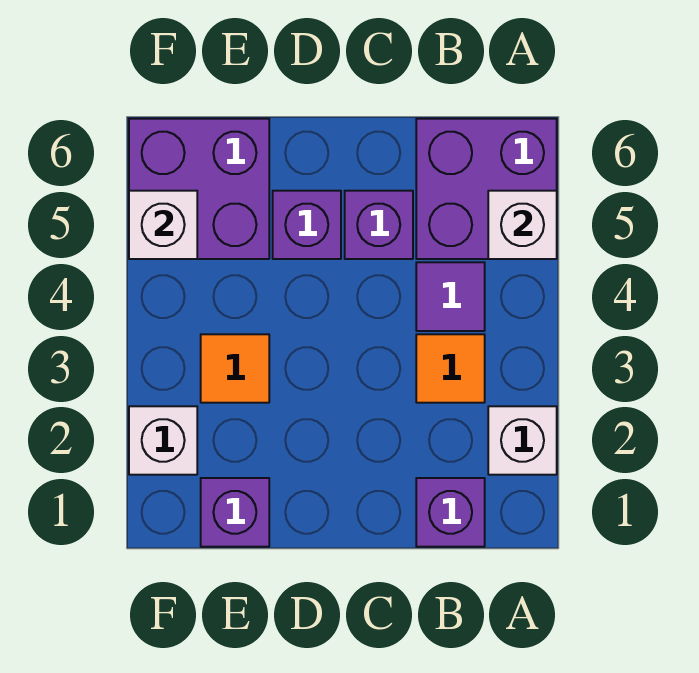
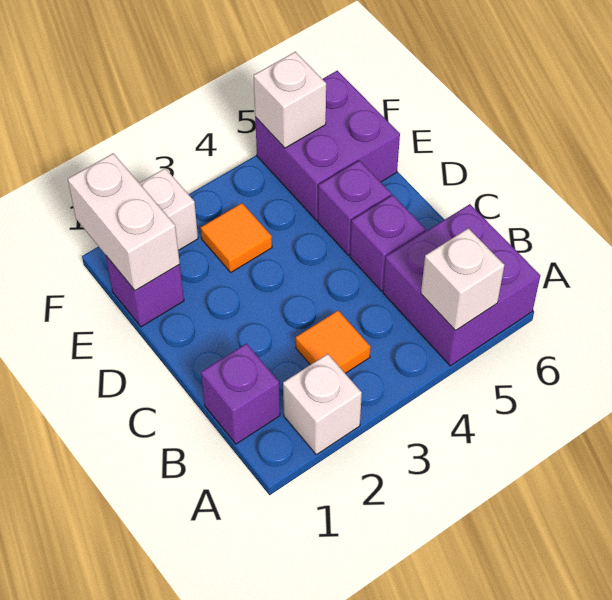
purple tile B4 level 1 -> none
none -> white brick E1:F1 level 2

